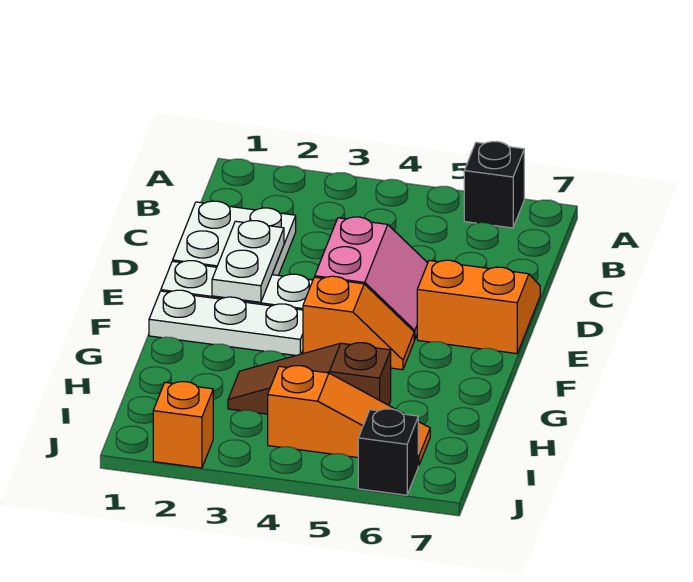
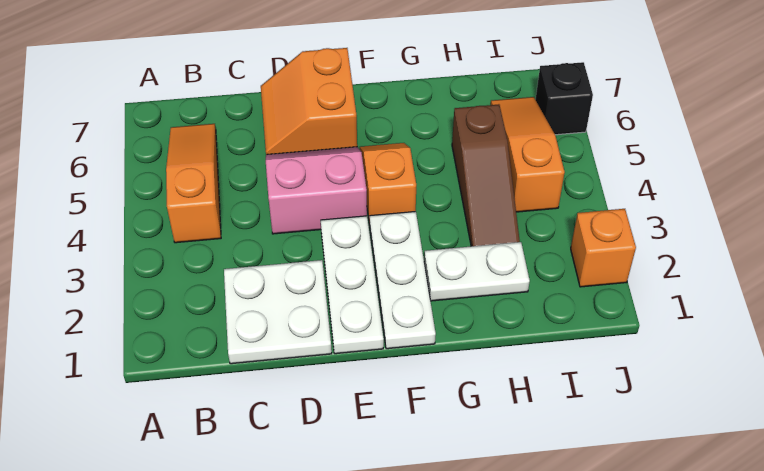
black brick A6 level 1 -> none
none -> orange slope B4:B6 level 1 top 4
white plate D2:E2 level 2 -> white plate G2:H2 level 1

